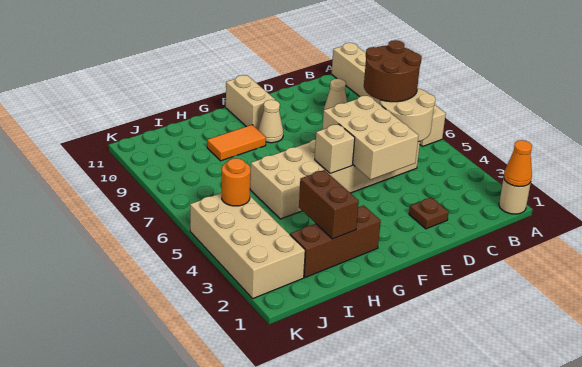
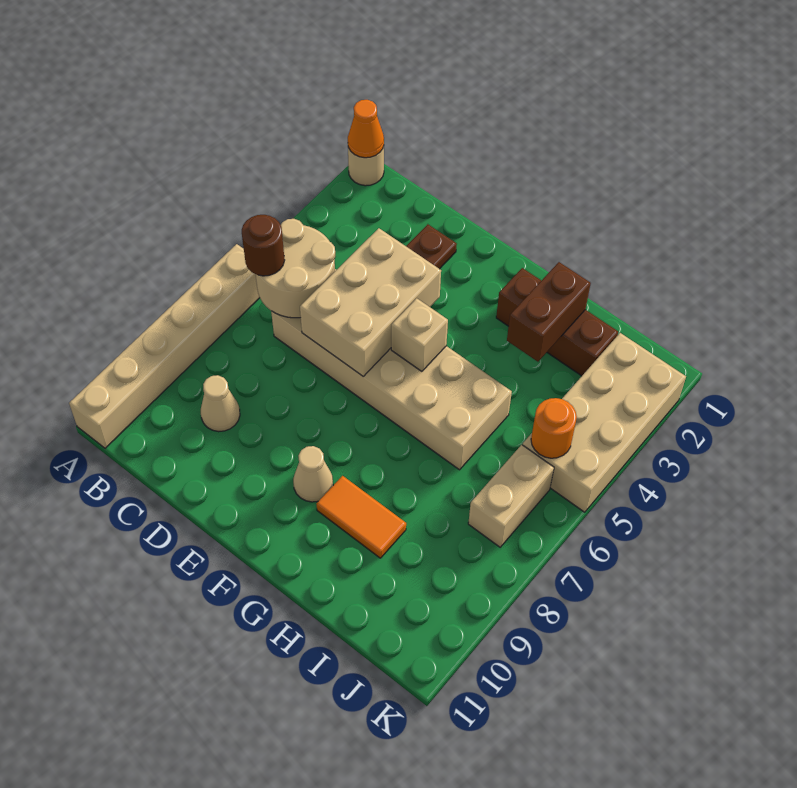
brown round brick B6:C7 level 3 -> brown round brick B6 level 3
tan brick F10:F11 level 1 -> tan brick J6:J7 level 1

